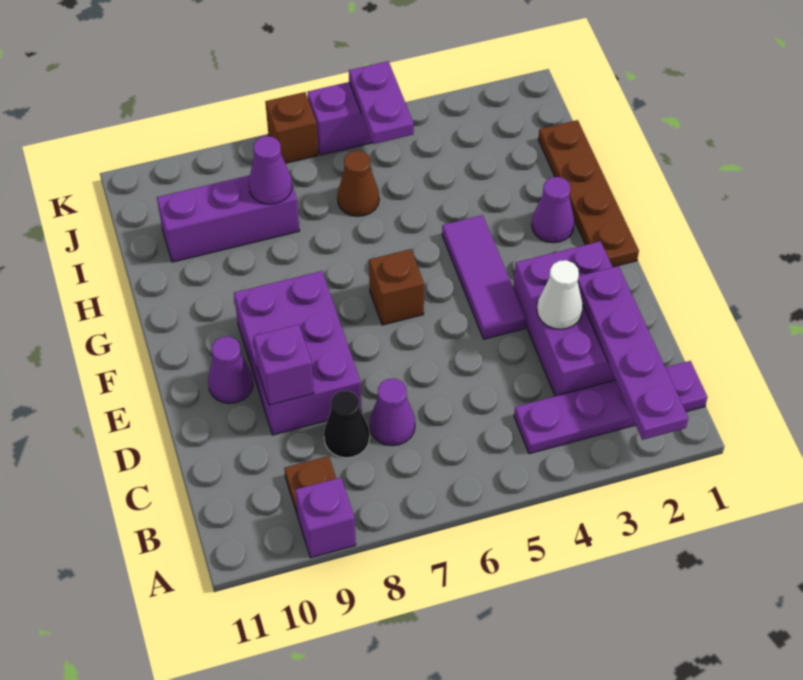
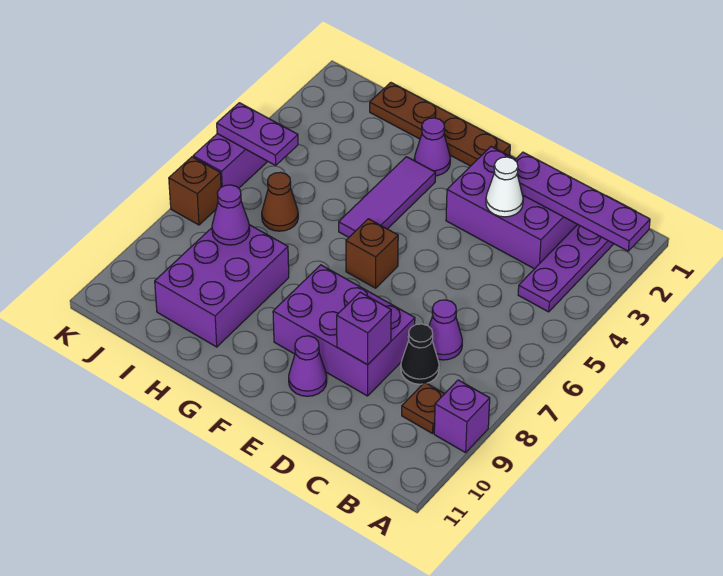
purple tile E4:G4 level 1 -> purple tile G3:G5 level 1
purple brick I8:I10 level 1 -> purple brick H8:I10 level 1

